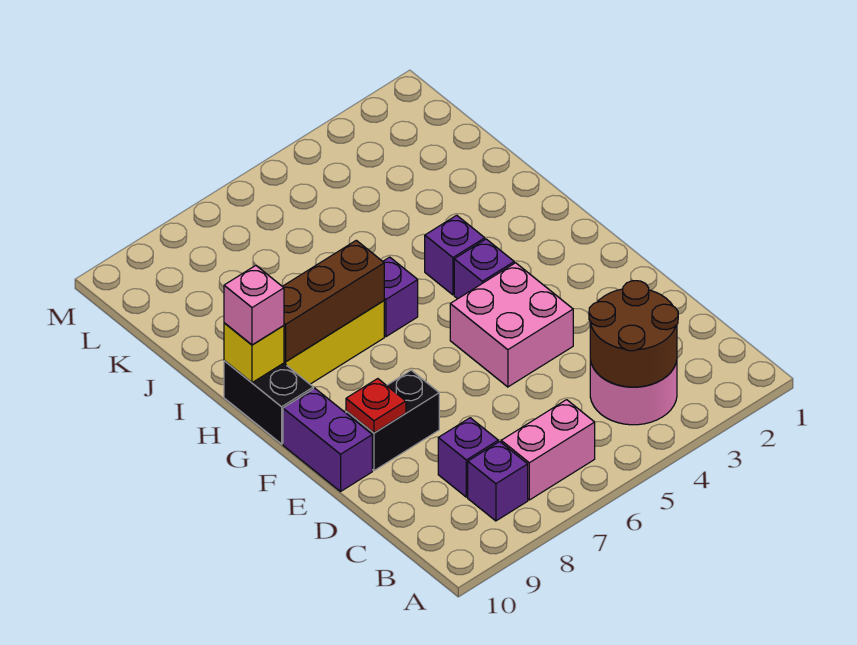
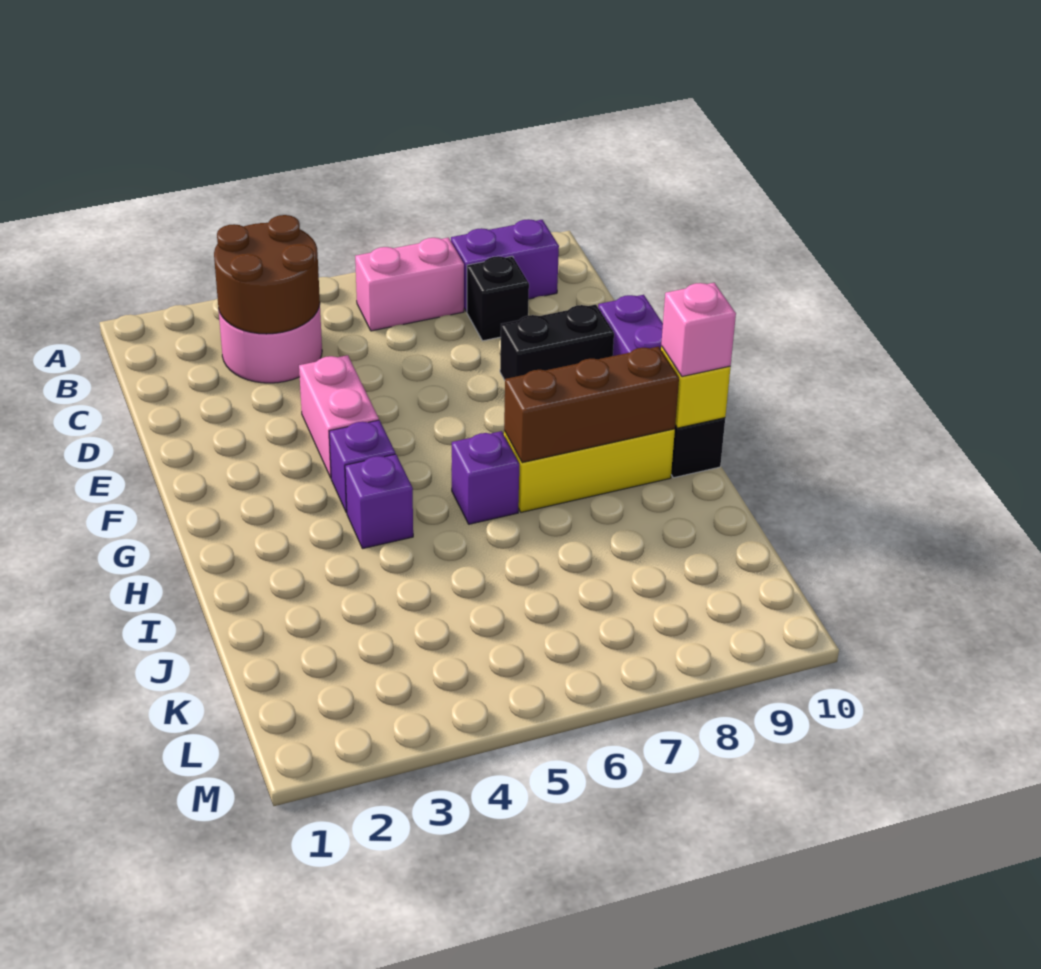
purple brick B8 level 1 -> purple brick B8:B9 level 1
purple brick C8 level 1 -> black brick C8 level 1
pink brick E4:F5 level 1 -> pink brick E4:F4 level 1
red plate E9 level 2 -> none

